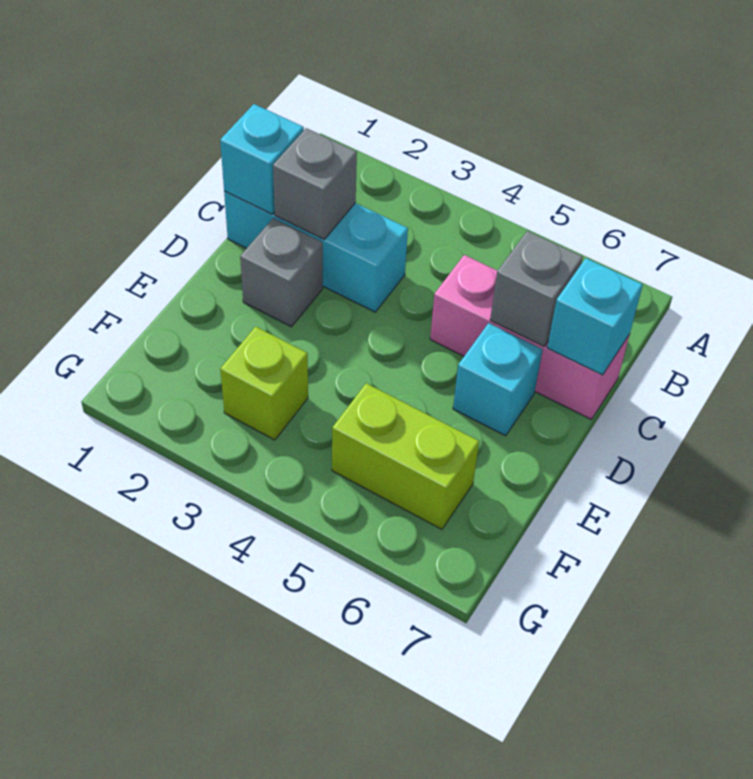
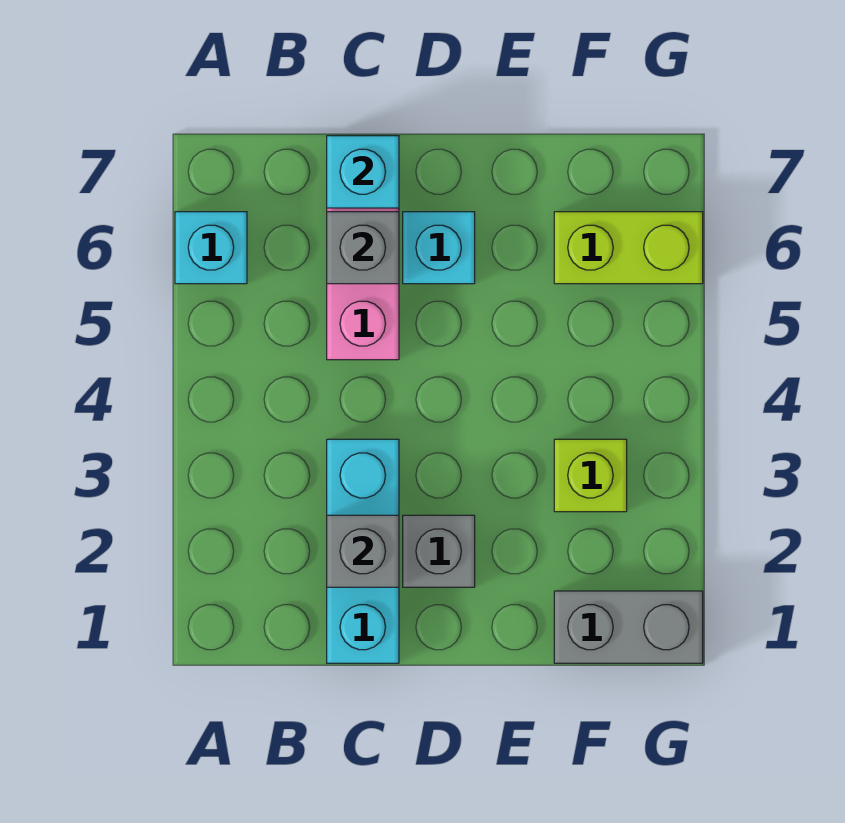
cyan brick C1 level 2 -> cyan brick A6 level 1
none -> grey brick F1:G1 level 1
lime brick F5:F6 level 1 -> lime brick F6:G6 level 1

